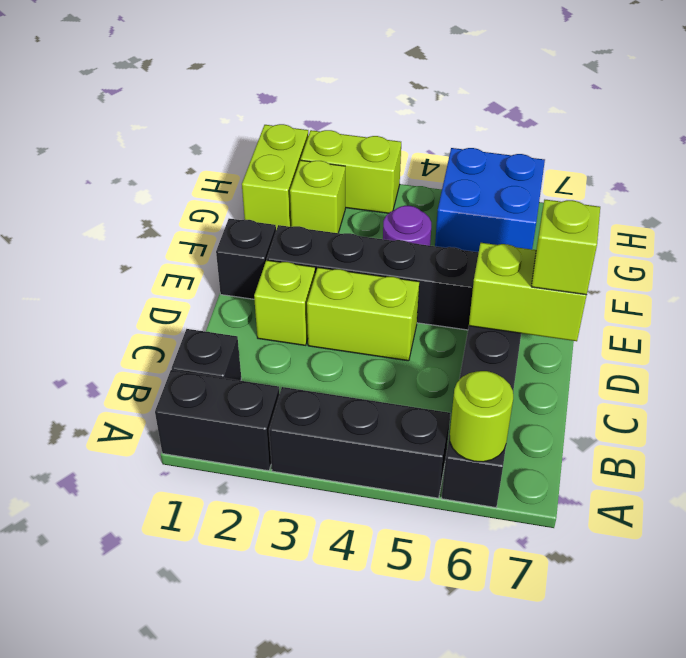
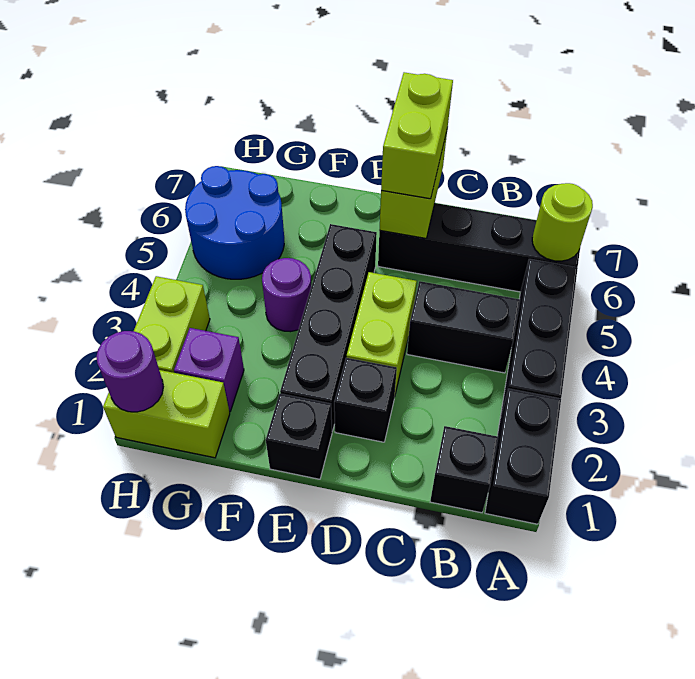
none -> black brick B4:C4 level 1
lime brick D2 level 1 -> black brick D2 level 1
lime brick D7 level 3 -> lime brick D6:D7 level 3
lime brick G2 level 1 -> purple brick G2 level 1
blue brick G5:H6 level 1 -> blue round brick G5:H6 level 1
none -> purple round brick H1 level 2

